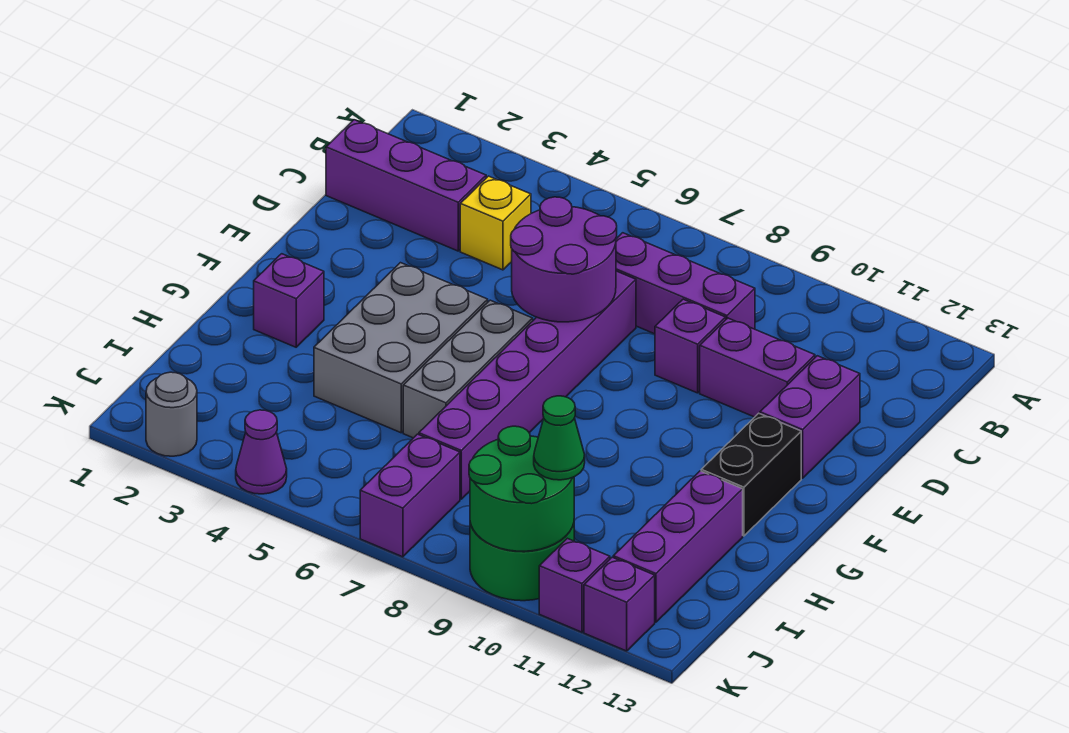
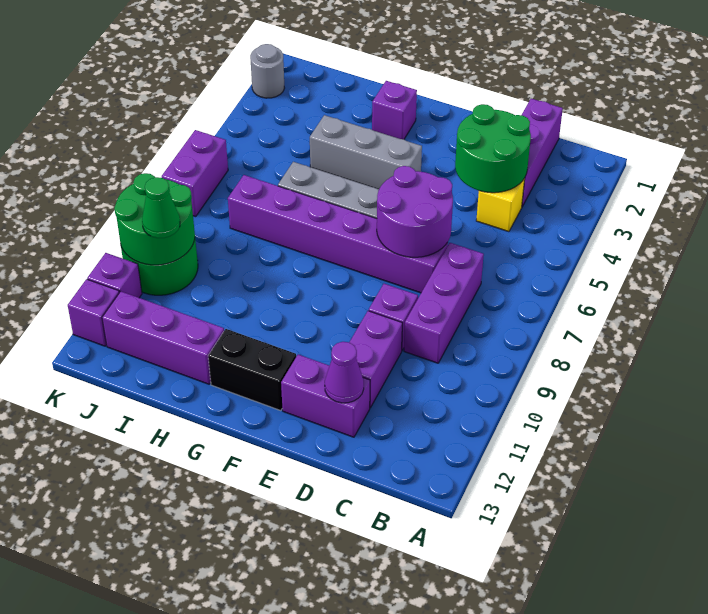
none -> green round brick C3:D4 level 2
grey brick F4:H5 level 1 -> grey brick F4:H4 level 1
purple brick J7:K7 level 1 -> purple brick K6:K7 level 1
purple cone K4 level 1 -> purple cone D12 level 2

